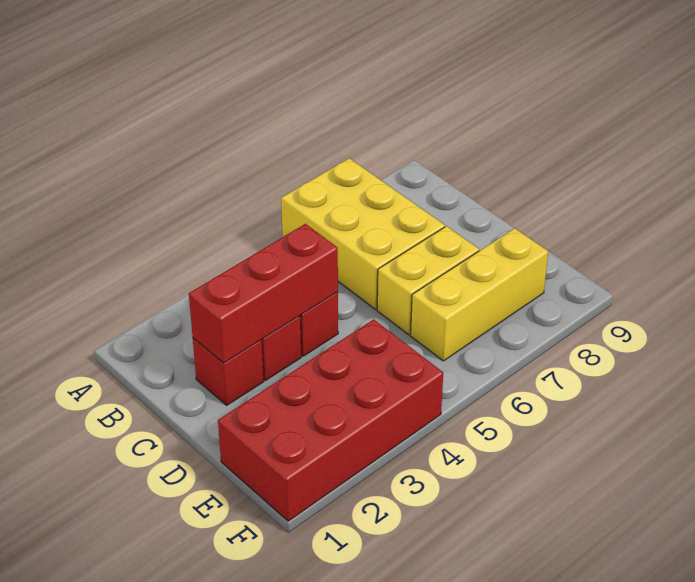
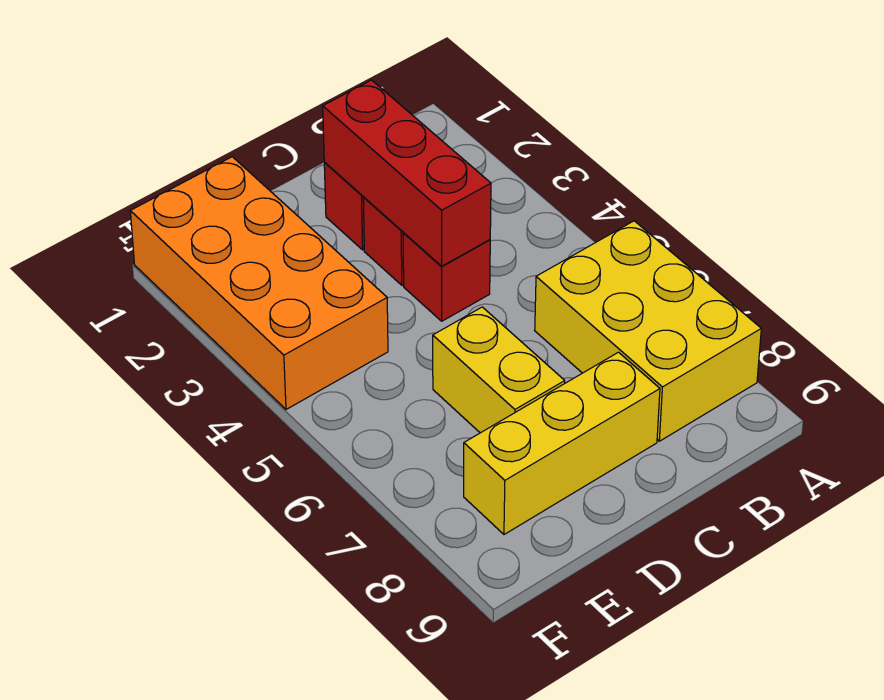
yellow brick A6:C7 level 1 -> yellow brick A6:B8 level 1
red brick E1:F4 level 1 -> orange brick E1:F4 level 1
yellow brick E6:E8 level 1 -> yellow brick C8:E8 level 1

